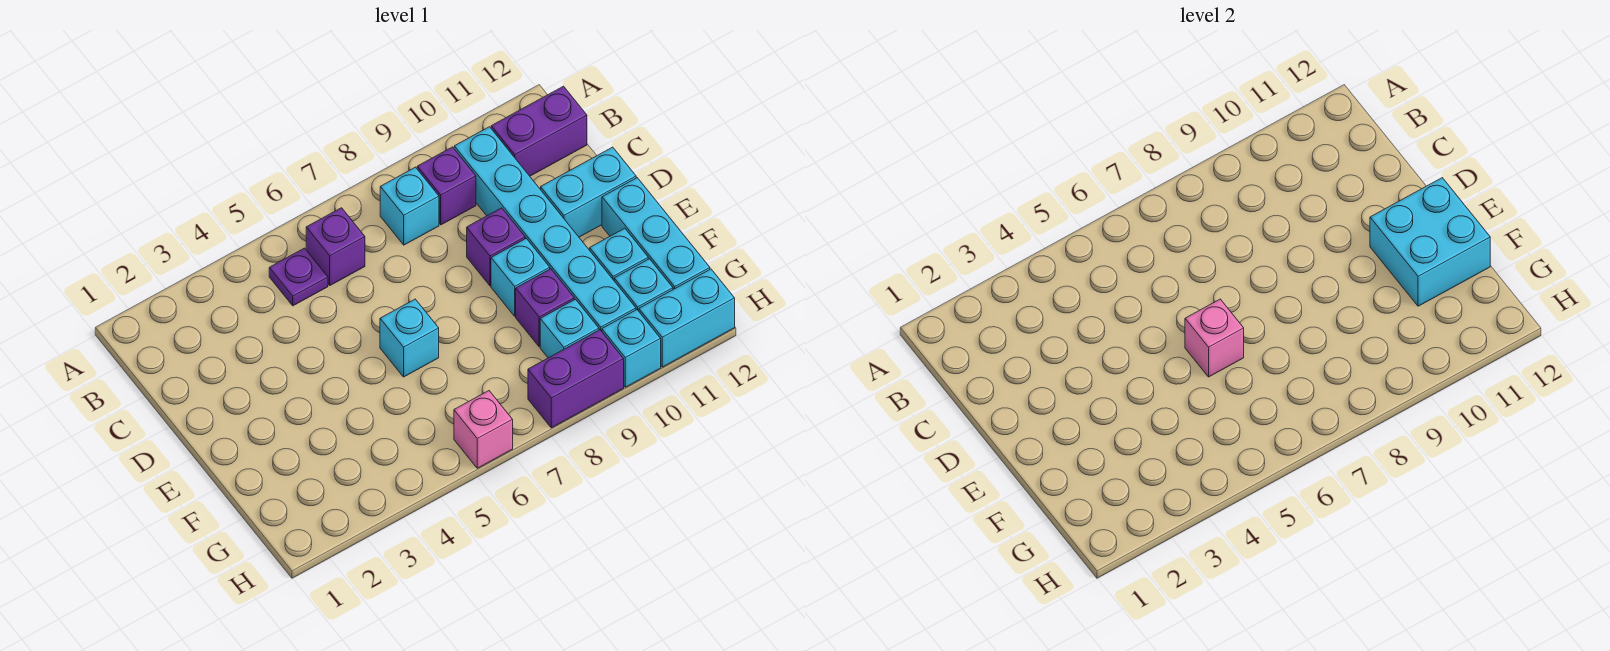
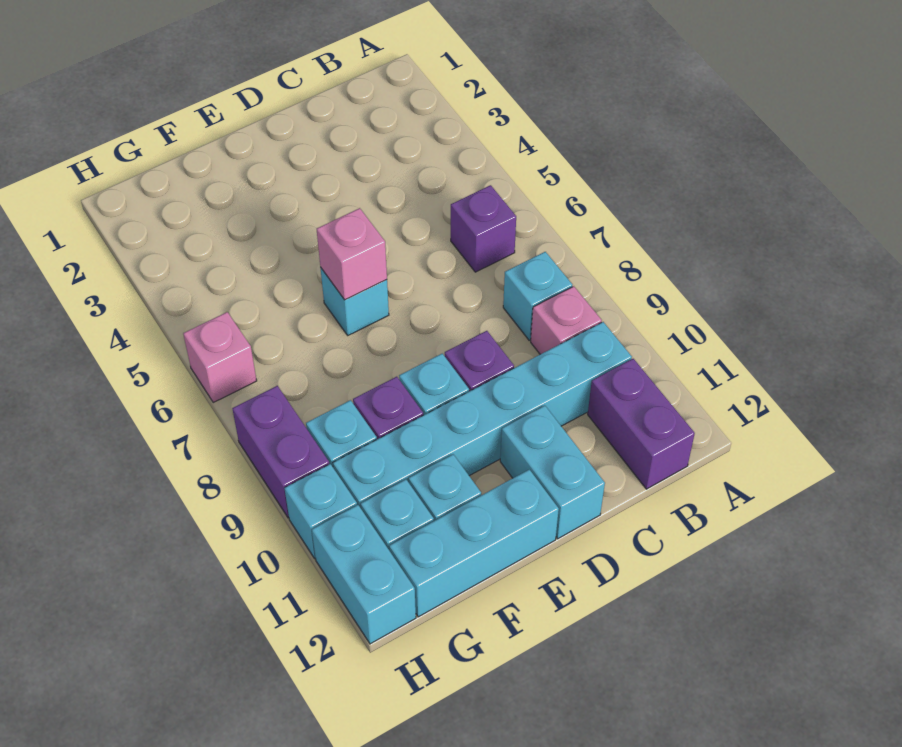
purple plate B5 level 1 -> none
purple brick B9 level 1 -> pink brick B9 level 1
cyan brick E11:F12 level 2 -> none

